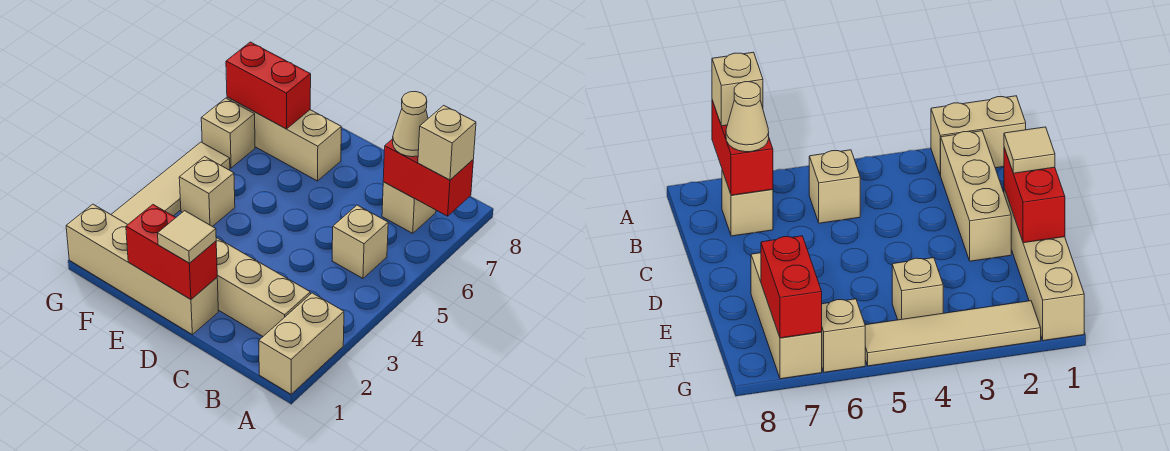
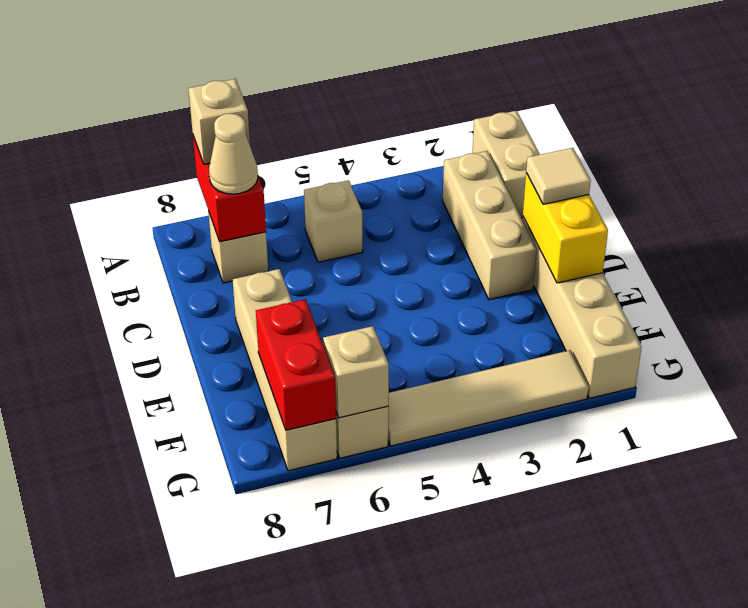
tan brick A1:A2 level 1 -> tan brick A1:B1 level 1
red brick D1:E1 level 2 -> yellow brick D1:E1 level 2
tan brick E7:G7 level 1 -> tan brick D7:G7 level 1
tan brick F4 level 1 -> tan brick G6 level 2

